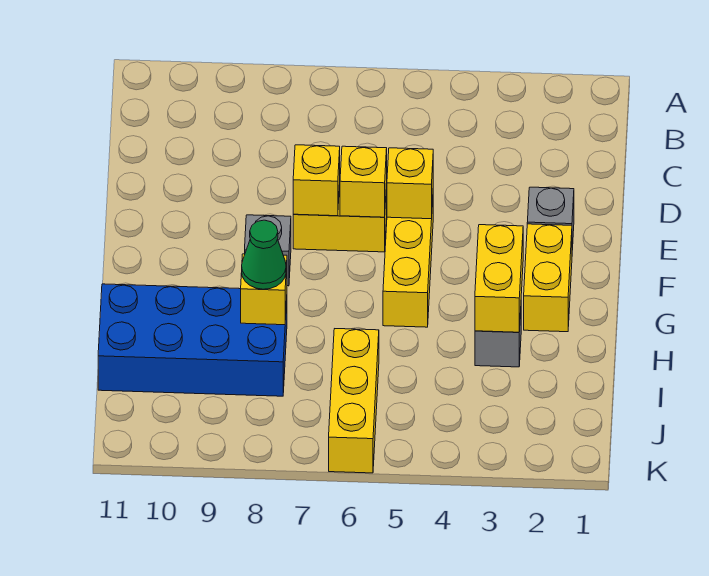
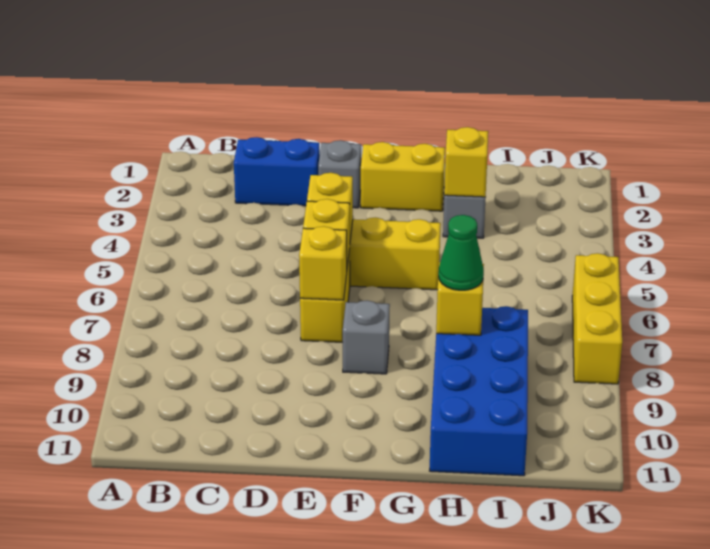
none -> blue brick C2:D2 level 1
yellow brick G3:H3 level 2 -> yellow brick H3 level 2
yellow brick I6:K6 level 1 -> yellow brick K6:K8 level 1

